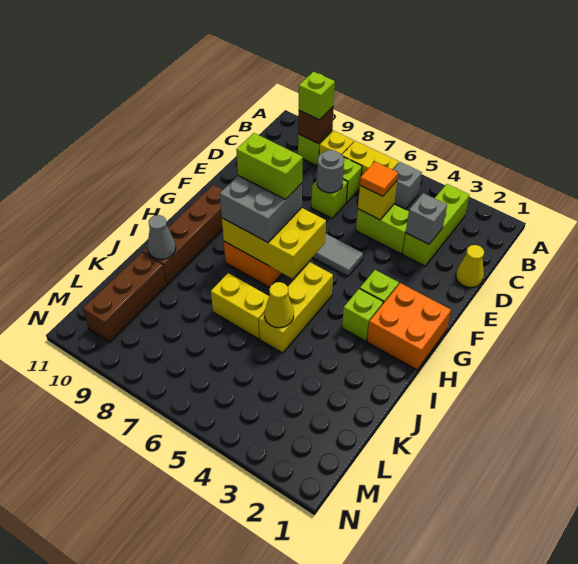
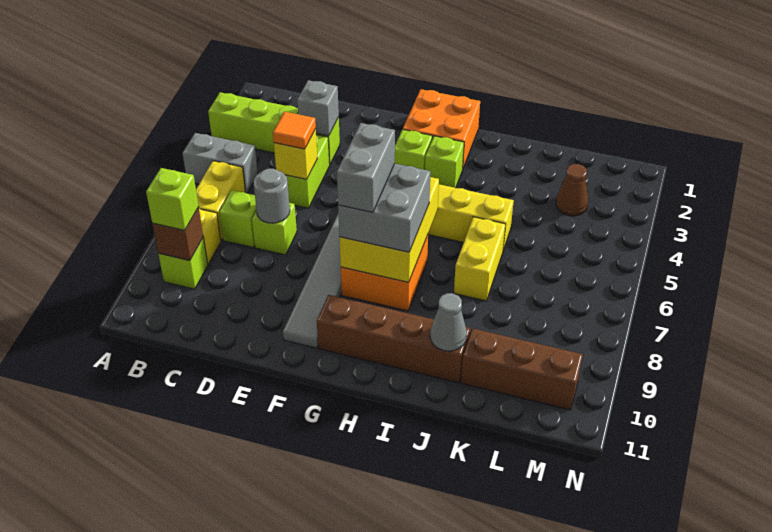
lime brick B3:D3 level 1 -> lime brick A3:D3 level 1
grey brick B5 level 1 -> grey brick A5:B5 level 1
yellow cone D1 level 1 -> none
lime brick G7:G8 level 4 -> grey brick G7:G8 level 4
yellow cone J5 level 2 -> none
none -> brown cone L3 level 1

